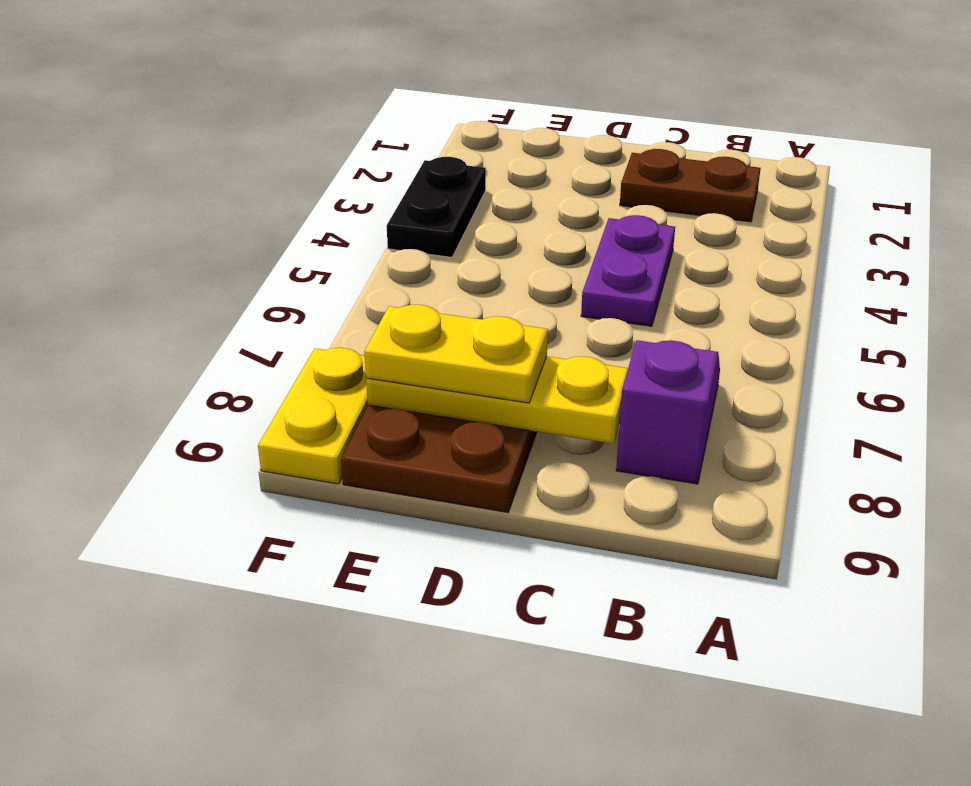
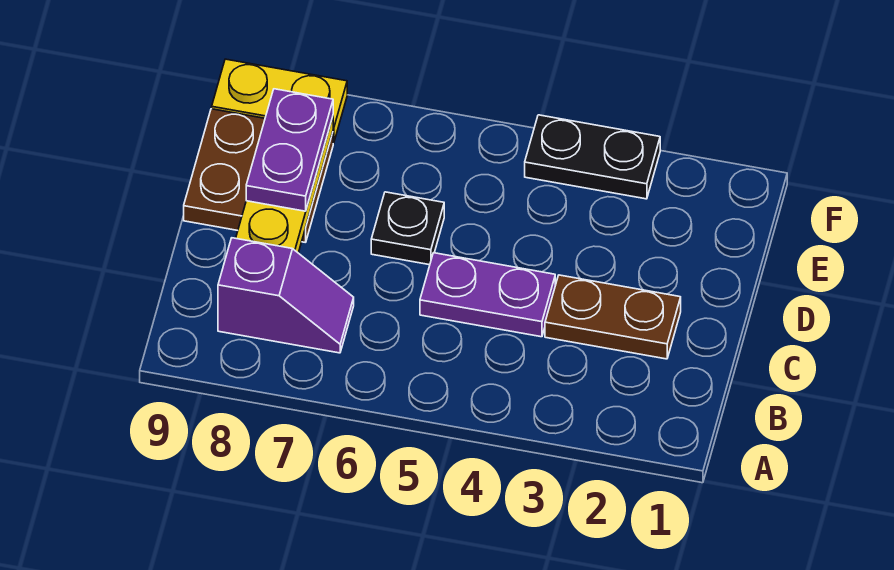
brown plate B2:C2 level 1 -> brown plate C2:C3 level 1
none -> black plate D6 level 1
yellow plate D8:E8 level 3 -> purple plate D8:E8 level 3

